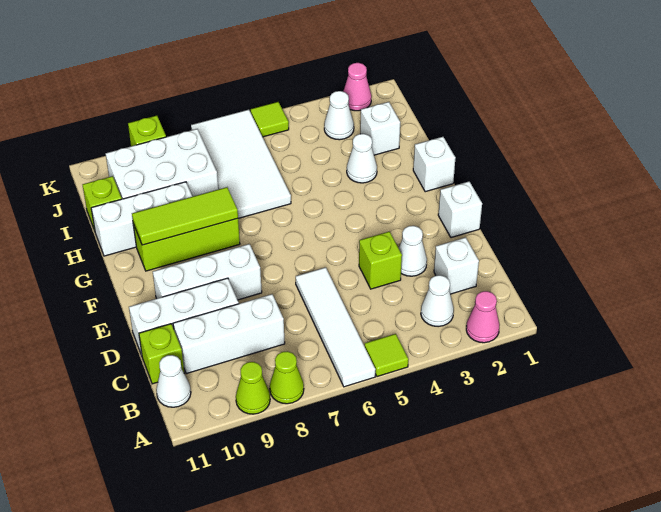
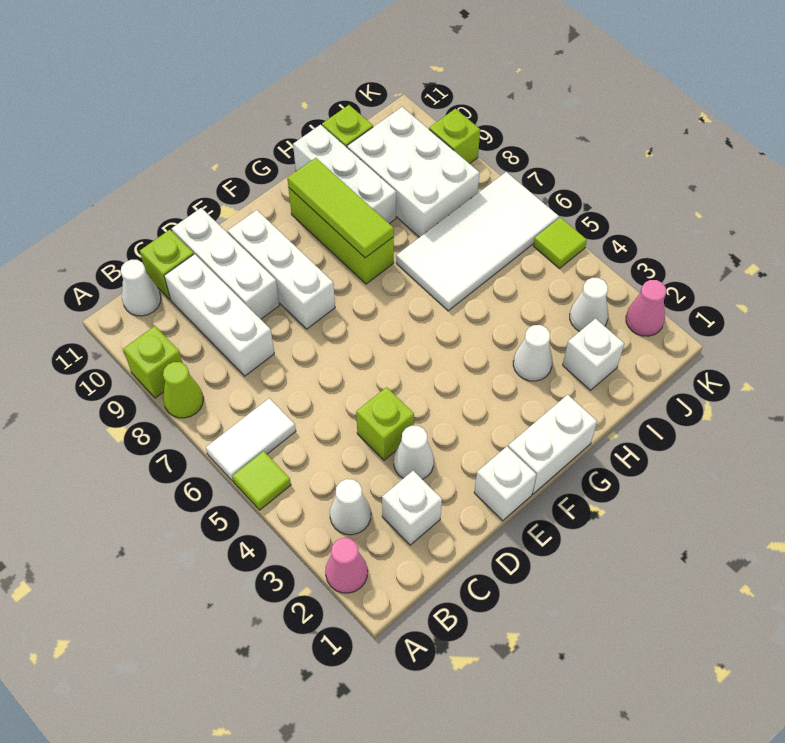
white tile A6:D6 level 1 -> white tile A6:B6 level 1
lime cone A9 level 1 -> lime brick A9 level 1
white brick G1 level 1 -> white brick F1:G1 level 1

